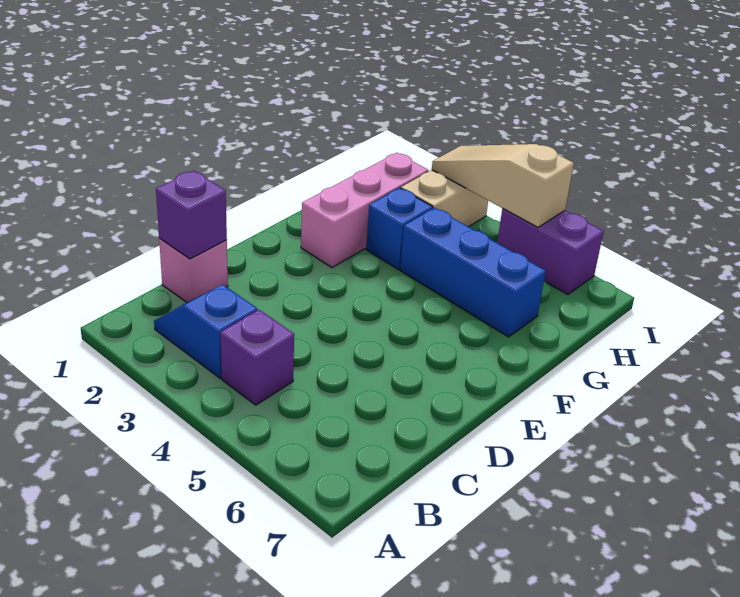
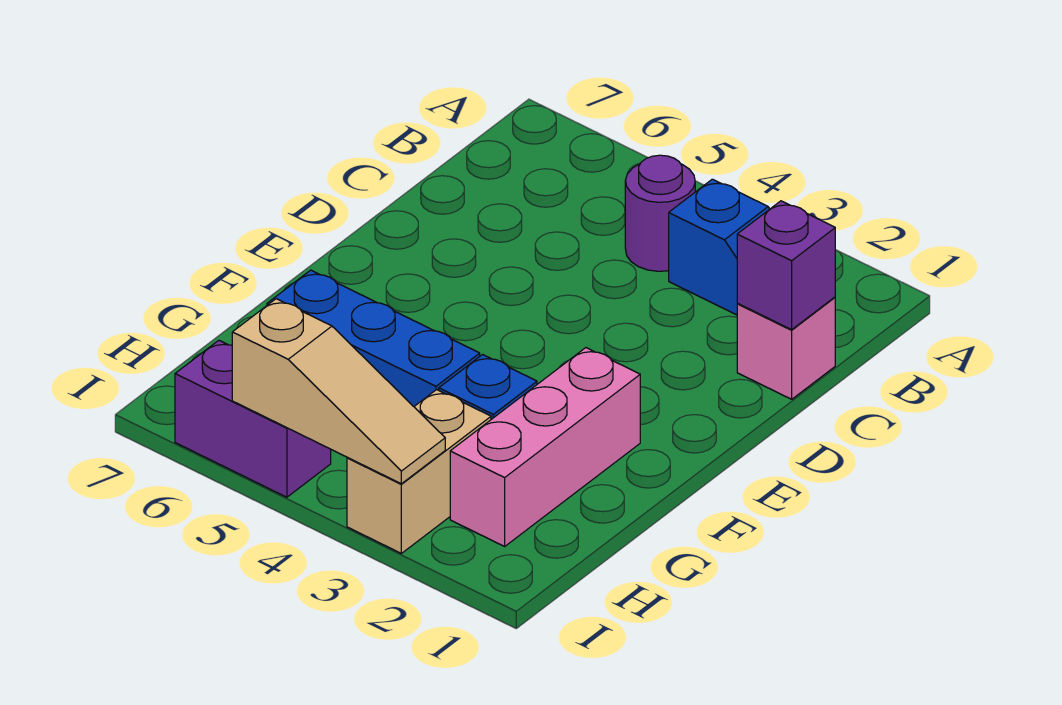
purple brick B4 level 1 -> purple round brick B4 level 1

